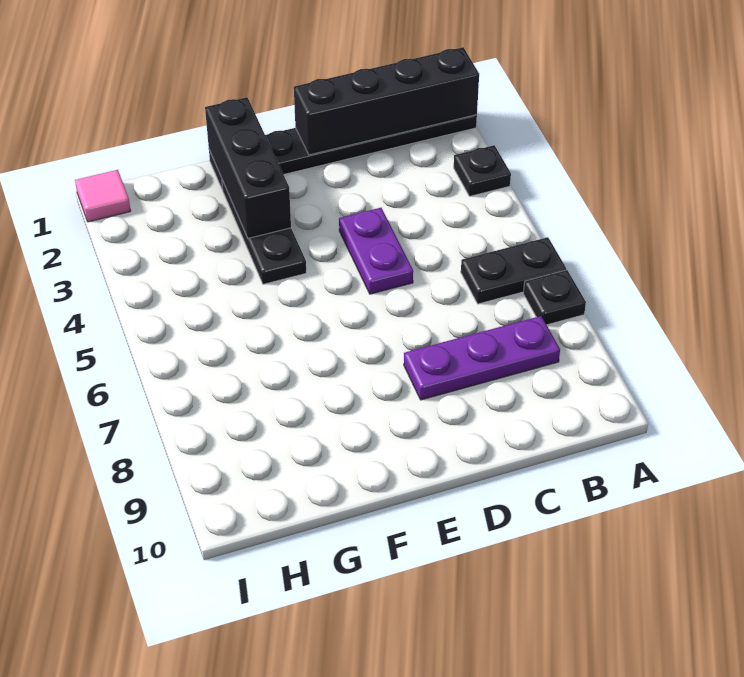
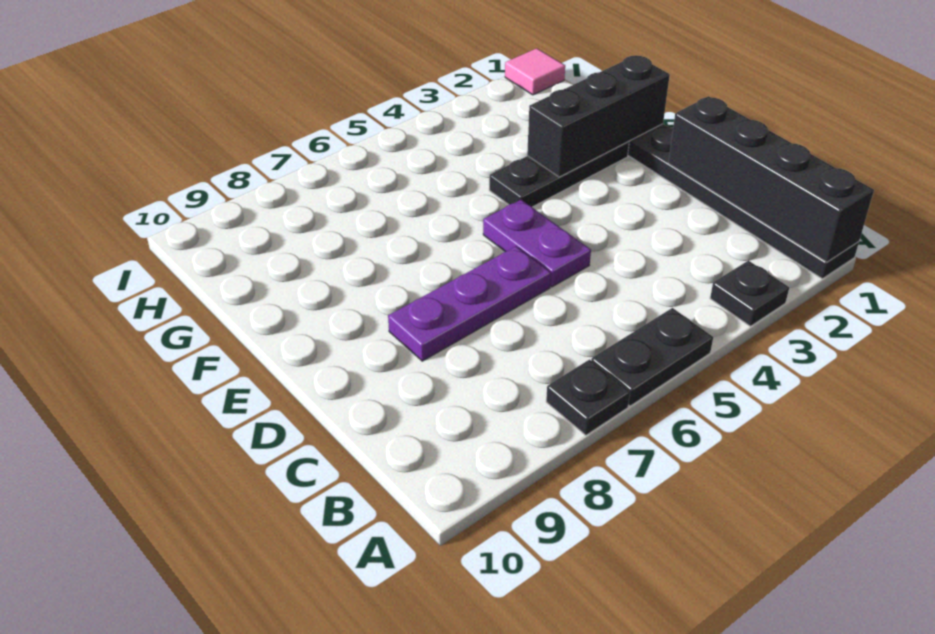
black plate A6:B6 level 1 -> black plate A5:A6 level 1
purple plate B8:D8 level 1 -> purple plate D6:D8 level 1
purple plate D4:D5 level 1 -> purple plate D5:E5 level 1

